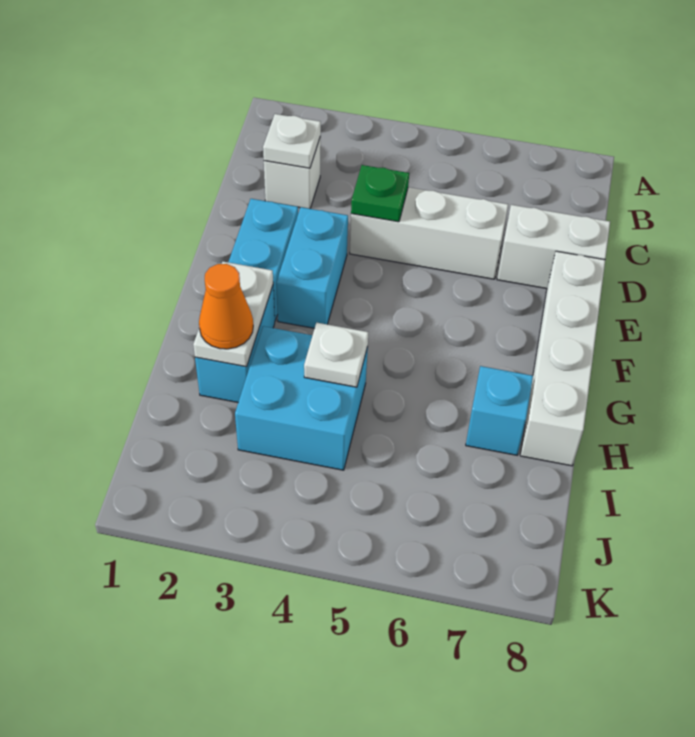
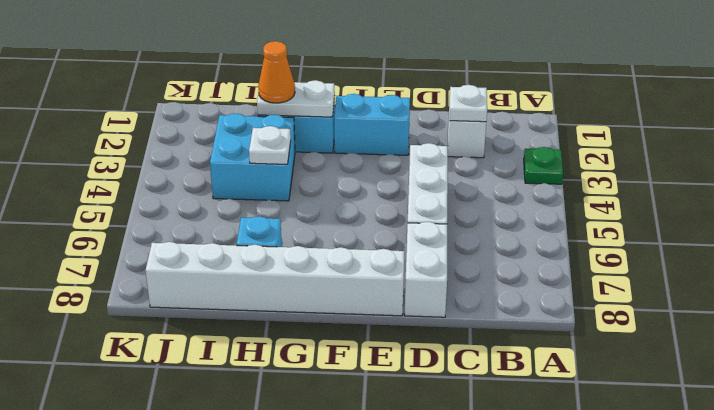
green plate D4 level 2 -> green plate A3 level 1
cyan brick E3:F3 level 1 -> none
white brick E8:H8 level 1 -> white brick E8:J8 level 1

